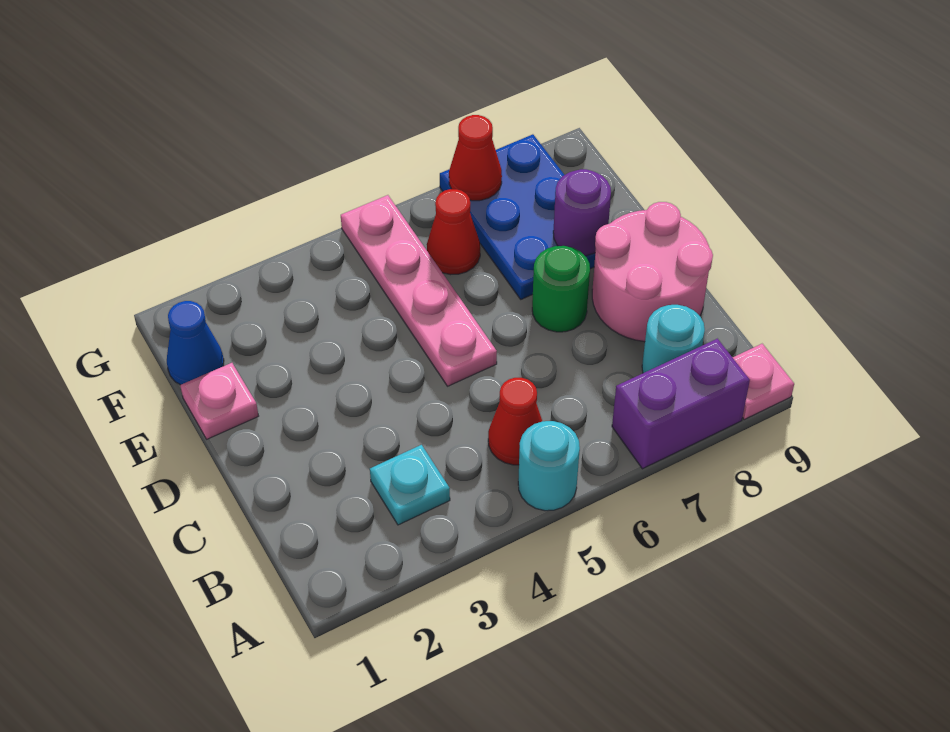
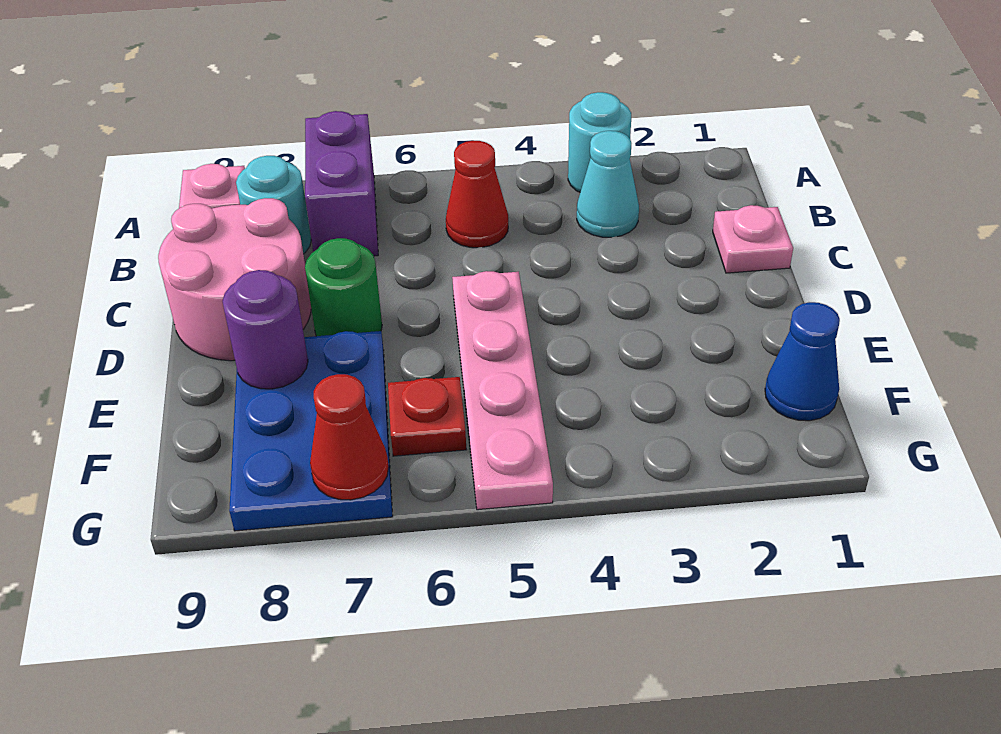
cyan round brick A5 level 1 -> cyan round brick A3 level 1
purple brick A7:A8 level 1 -> purple brick A7:B7 level 1
cyan plate B3 level 1 -> cyan cone B3 level 1
pink plate E1 level 1 -> pink plate C1 level 1
red cone F6 level 1 -> red plate F6 level 1

